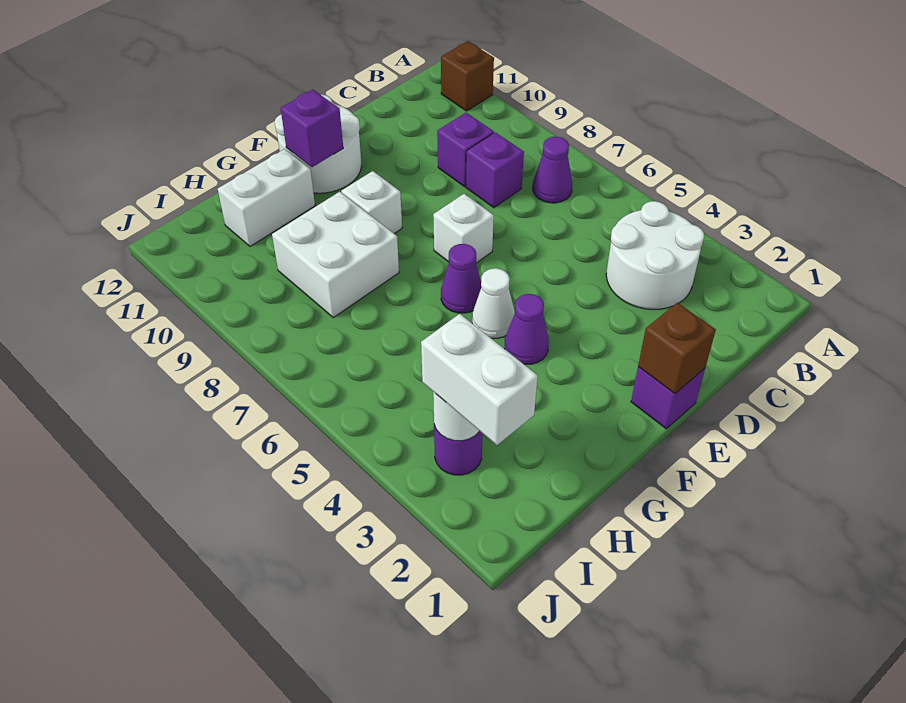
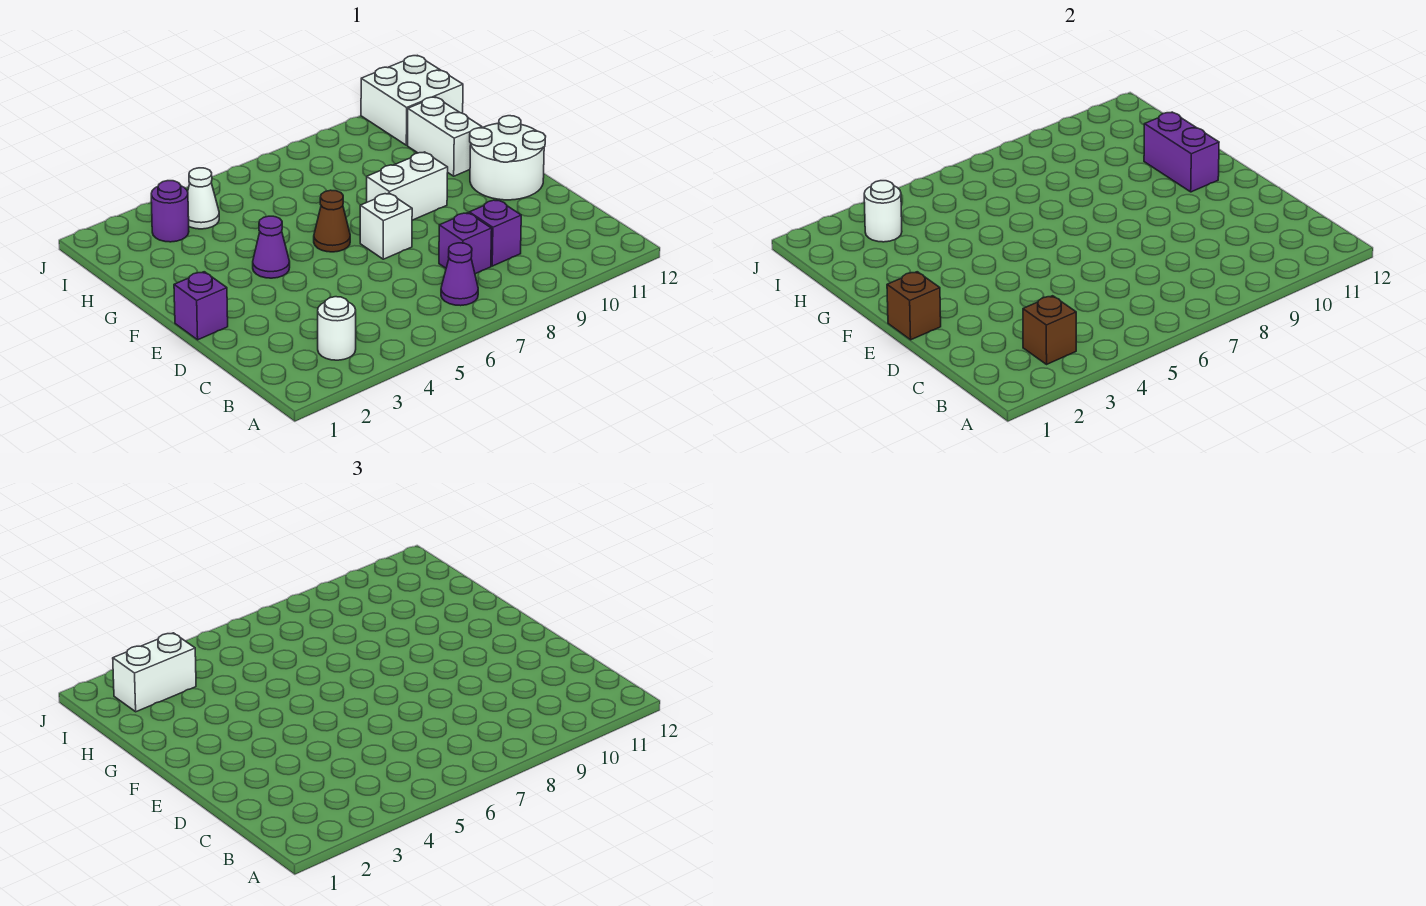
brown brick A11 level 1 -> brown brick B3 level 2
white round brick B3:C4 level 1 -> white round brick B3 level 1
white cone F5 level 1 -> white cone I4 level 1
purple cone F6 level 1 -> brown cone F6 level 1
white brick F9 level 1 -> white brick F8:F9 level 1
purple brick F11 level 2 -> purple brick F11:G11 level 2
white brick G8:H9 level 1 -> white brick I11:J12 level 1

